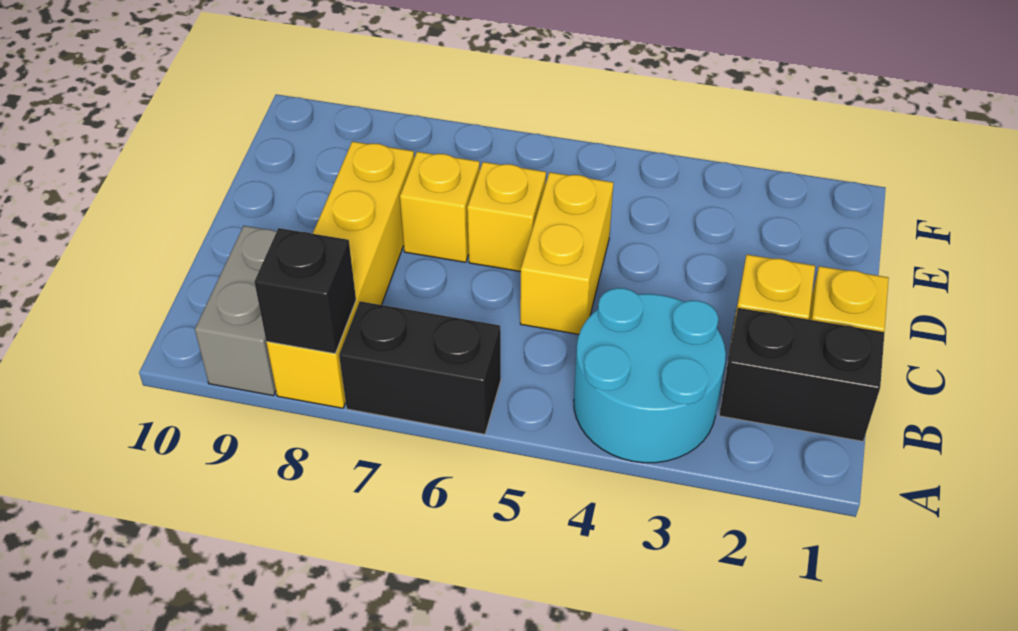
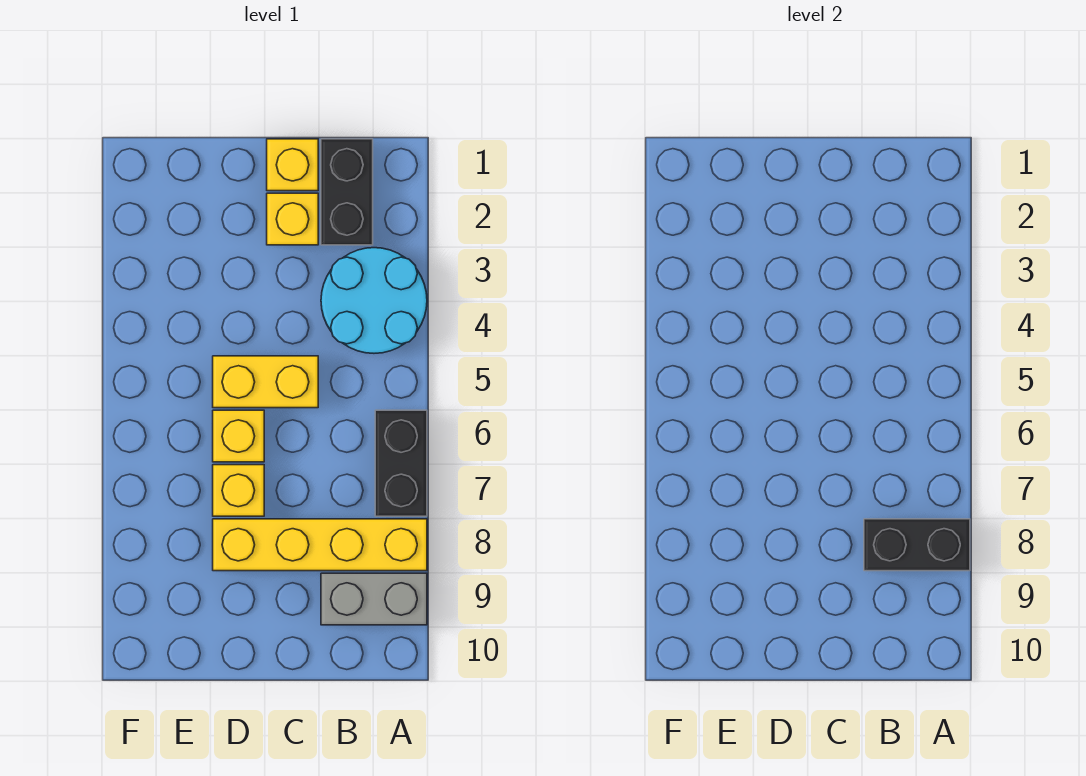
black brick A8 level 2 -> black brick A8:B8 level 2

